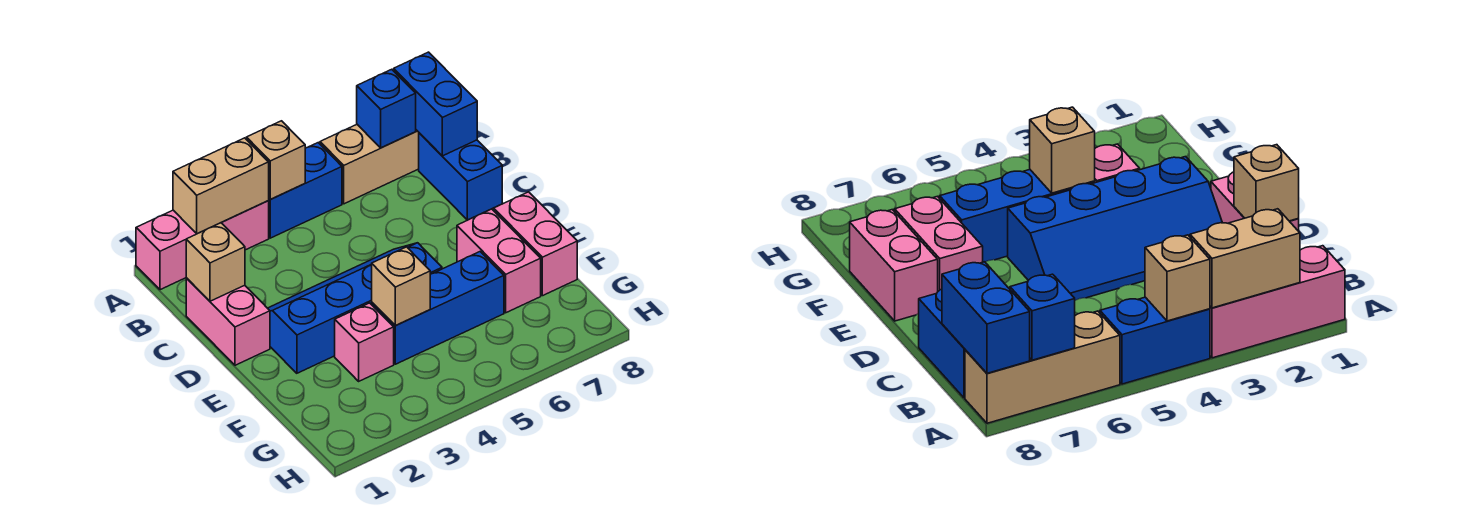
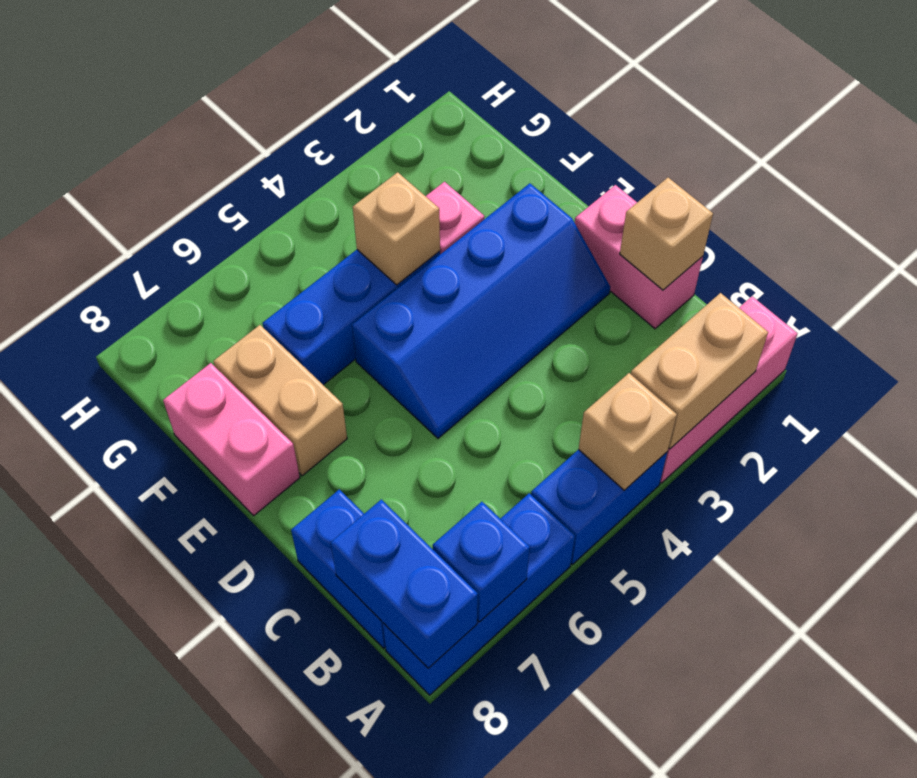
tan brick A6:A8 level 1 -> blue brick A6:A8 level 1
pink brick E7:F7 level 1 -> tan brick E7:F7 level 1

